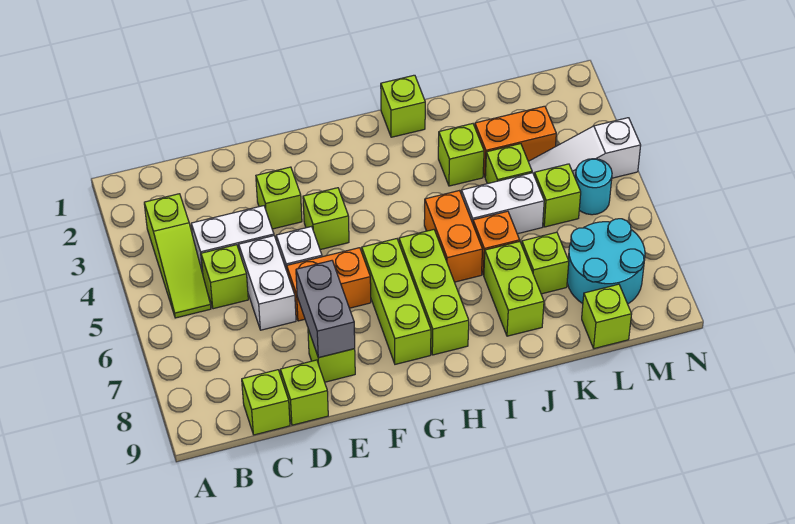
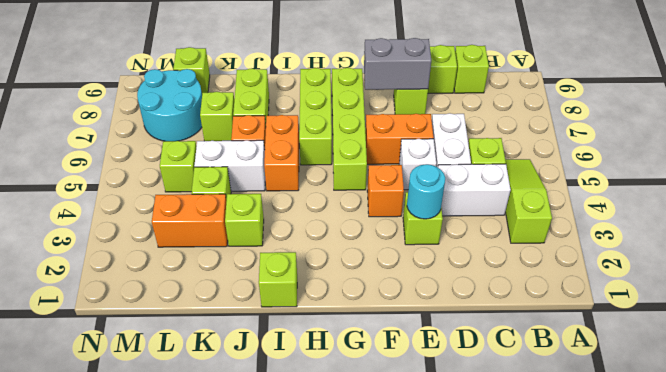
grey brick E7:E8 level 2 -> grey brick E8:F8 level 2
lime brick F4 level 1 -> orange brick F4 level 1
lime brick G6:G8 level 1 -> lime brick G5:G8 level 1
white slope L4:N4 level 1 top N -> none
cyan round brick M5 level 1 -> cyan round brick E3 level 2

